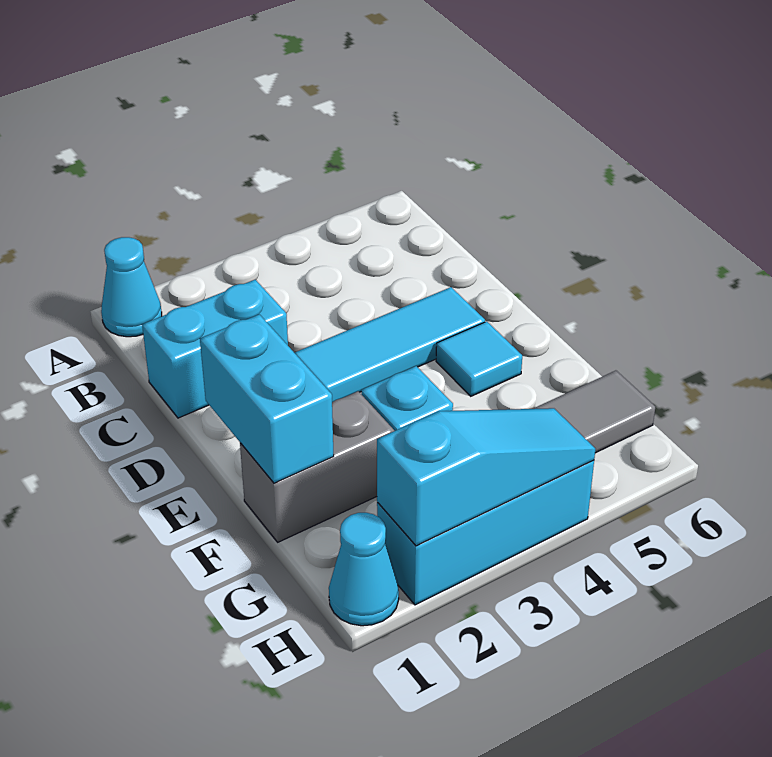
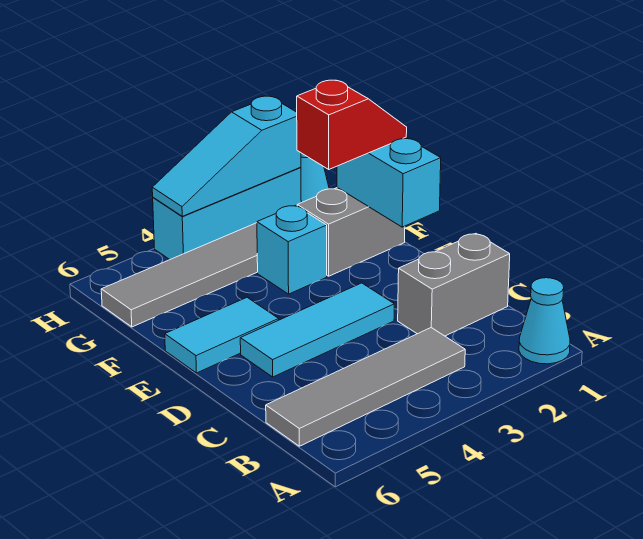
none -> grey tile B3:B6 level 1
cyan brick C1:C2 level 1 -> grey brick C1:C2 level 1
cyan tile E5 level 1 -> cyan tile E5:E6 level 1
none -> red slope F1:F2 level 3 top 2

